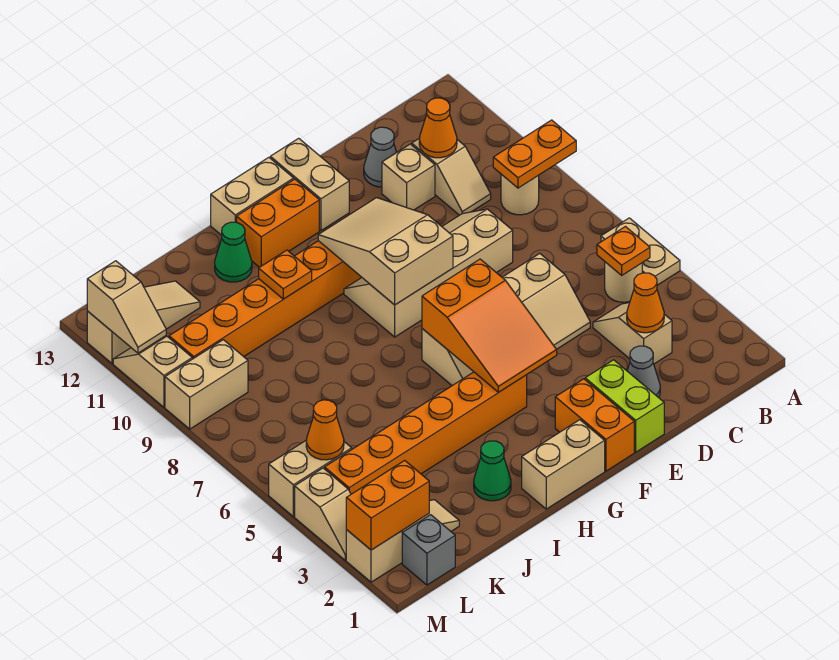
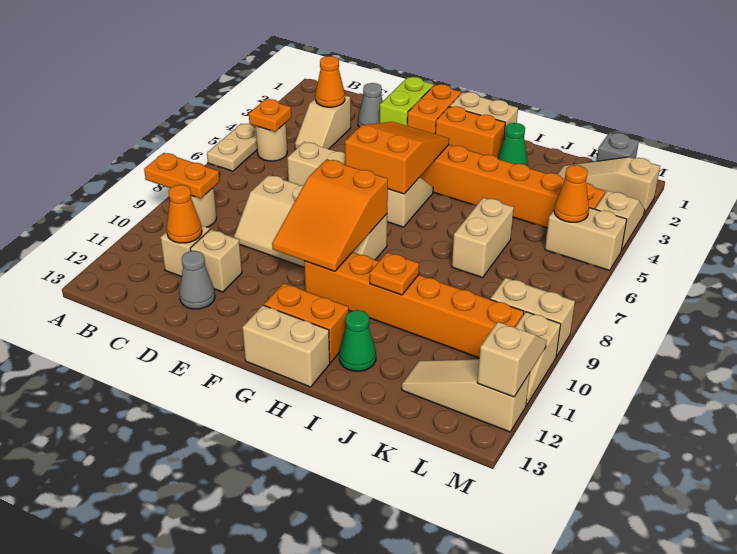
tan slope F8:G10 level 2 top 8 -> orange slope F8:G10 level 2 top 8
tan brick F12:F13 level 1 -> tan brick J6:J7 level 1
orange brick L2:M2 level 2 -> orange brick G2:H2 level 1

